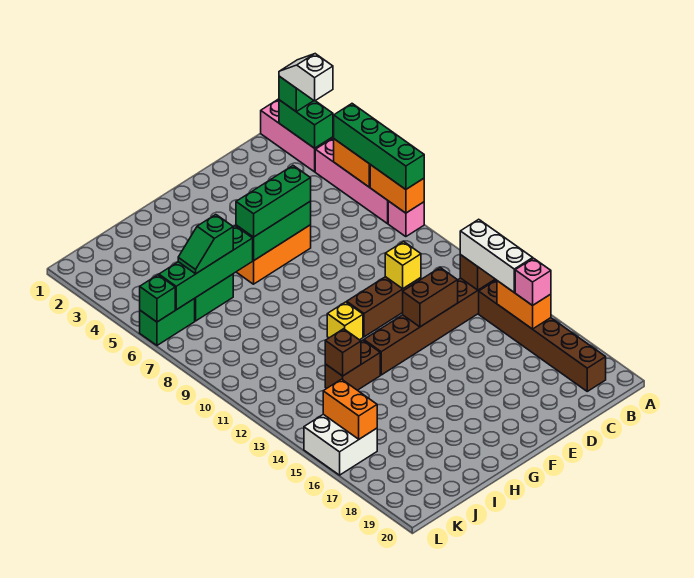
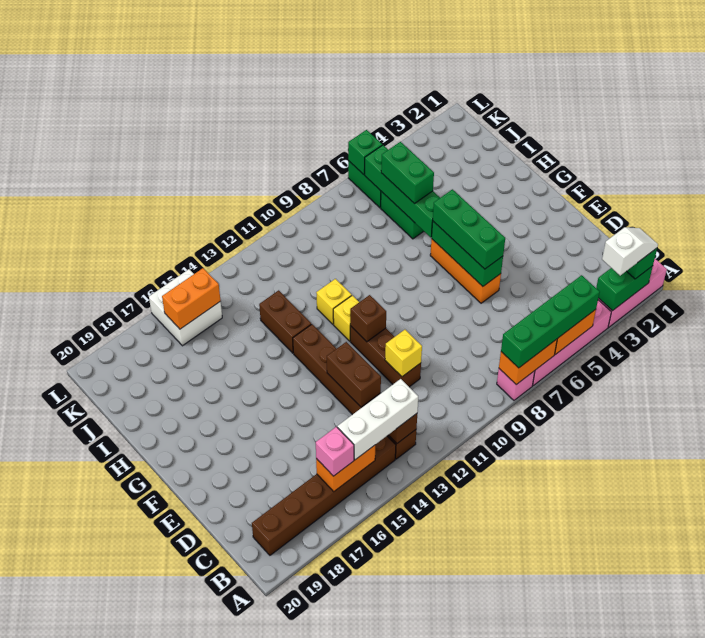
none -> yellow brick H11 level 1
green slope I6:J6 level 3 top I -> green brick I6:J6 level 3
brown brick I13 level 2 -> brown brick F11 level 2

